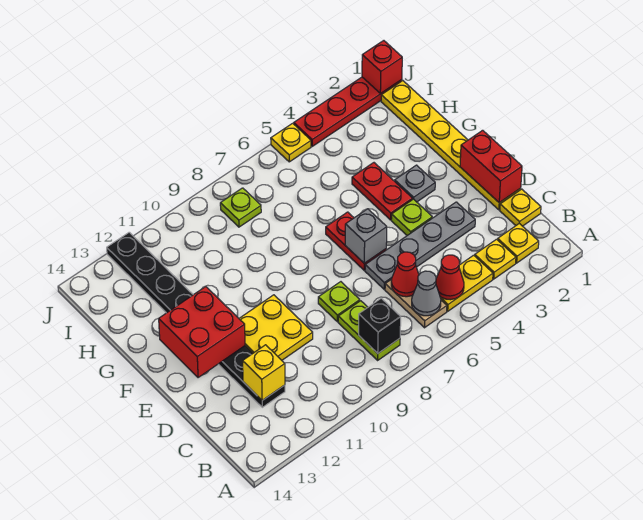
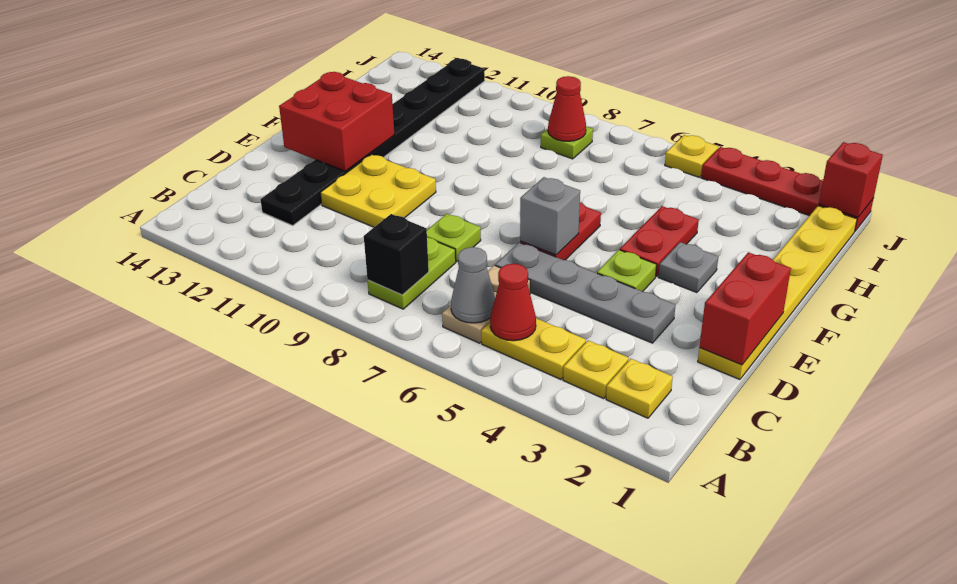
yellow plate C1 level 1 -> none
red cone C6 level 2 -> red cone I8 level 2
yellow brick C12 level 2 -> none

